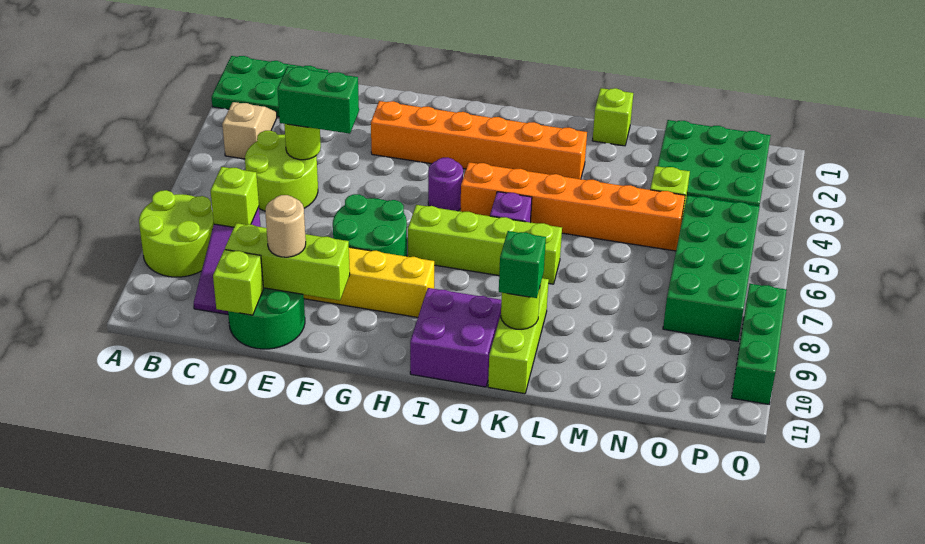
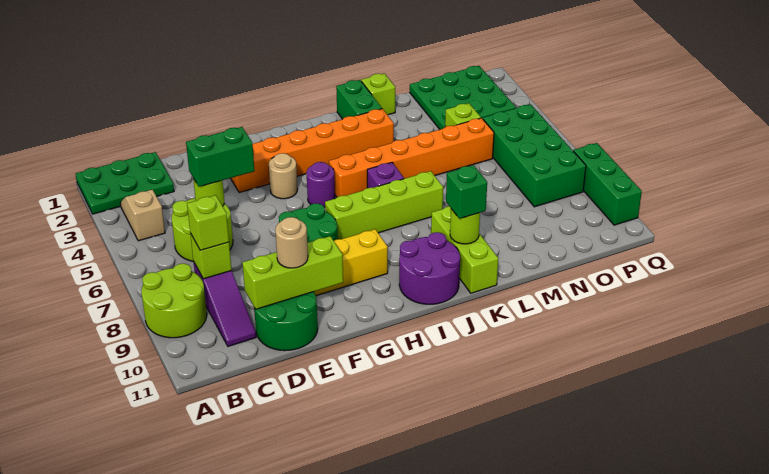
lime brick D11 level 2 -> lime brick C8 level 3
none -> tan round brick G4 level 1
purple brick I10:J11 level 1 -> purple round brick I10:J11 level 1
none -> green brick K1:K2 level 1

